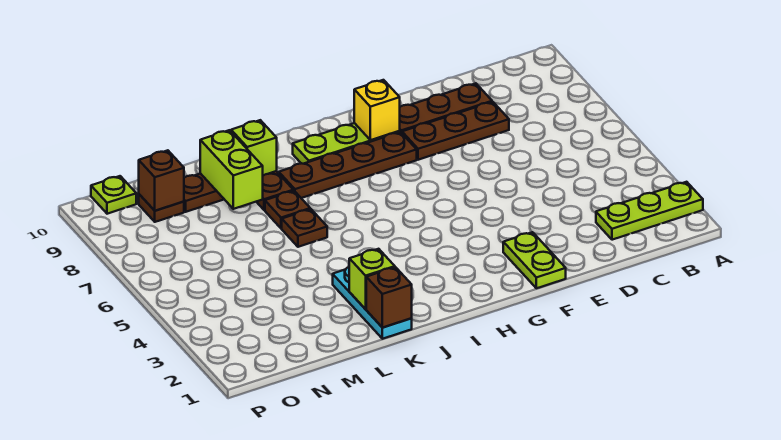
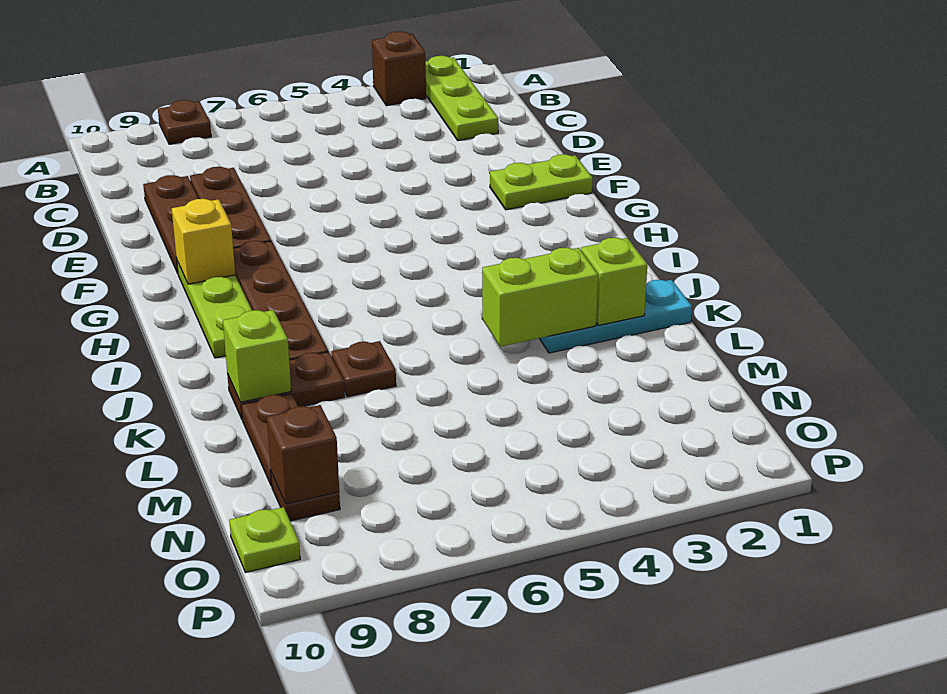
brown brick K1 level 2 -> brown brick A3 level 1
brown plate K6 level 1 -> brown plate A8 level 1
lime brick L8:L9 level 2 -> lime brick K3:K4 level 2

